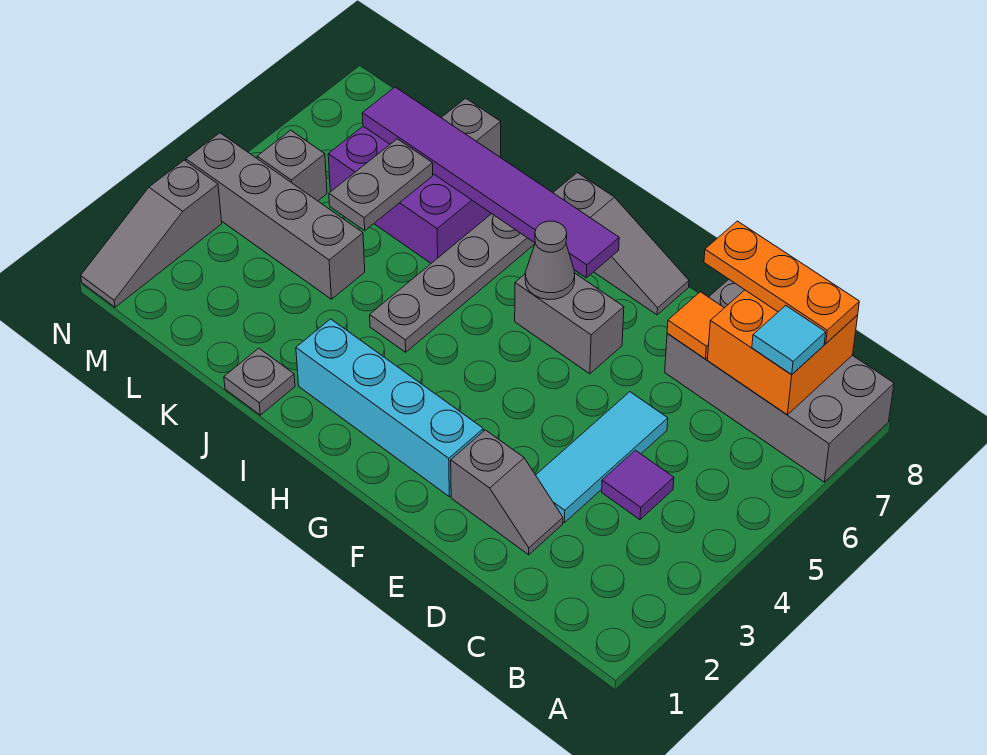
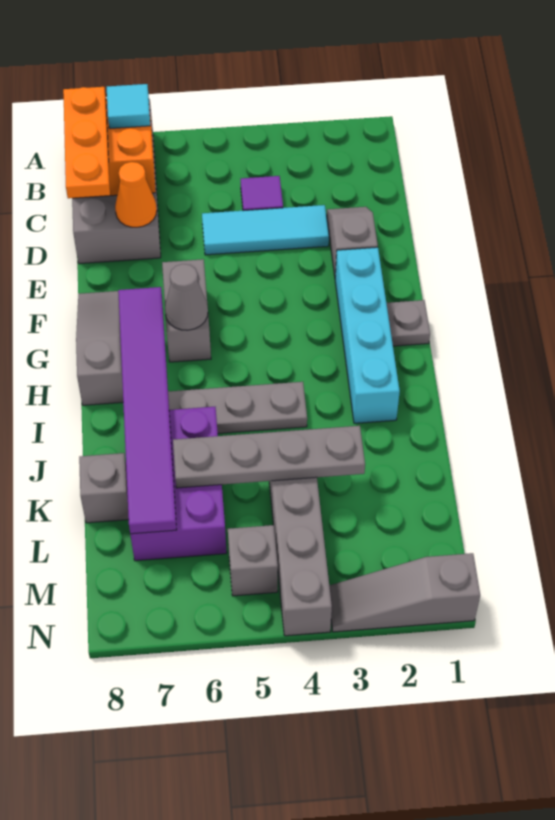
orange tile D7 level 2 -> orange cone D7 level 2
grey plate J1 level 1 -> grey plate G1 level 1
grey plate K5:K6 level 2 -> grey plate K3:K6 level 2
grey slope N1:N3 level 1 top 3 -> grey slope N1:N3 level 1 top 1

